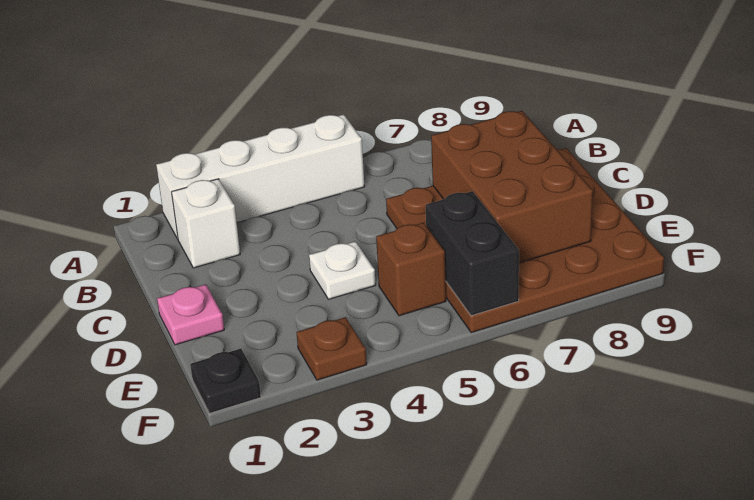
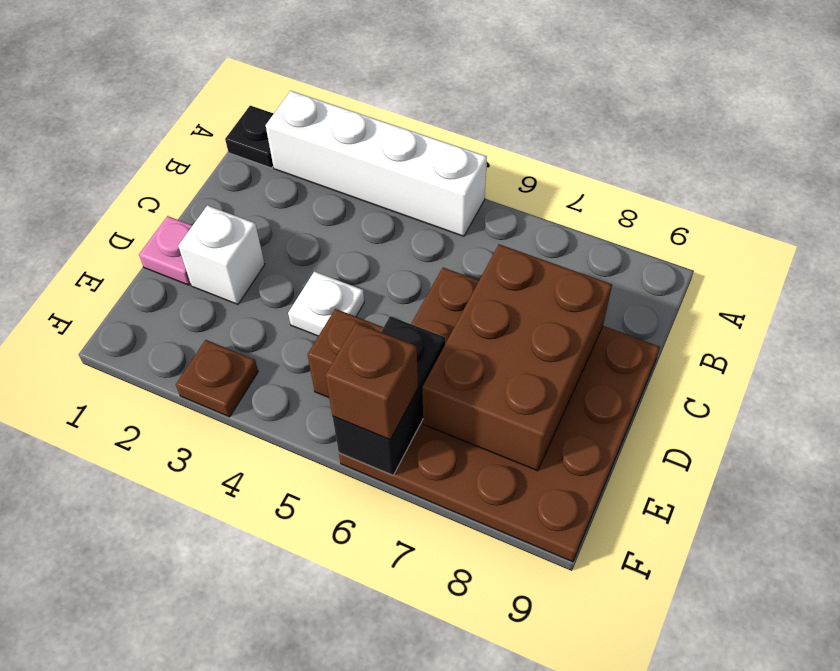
white brick B2 level 1 -> white brick D2 level 1
black plate F1 level 1 -> black plate A1 level 1
none -> brown brick F6 level 3

